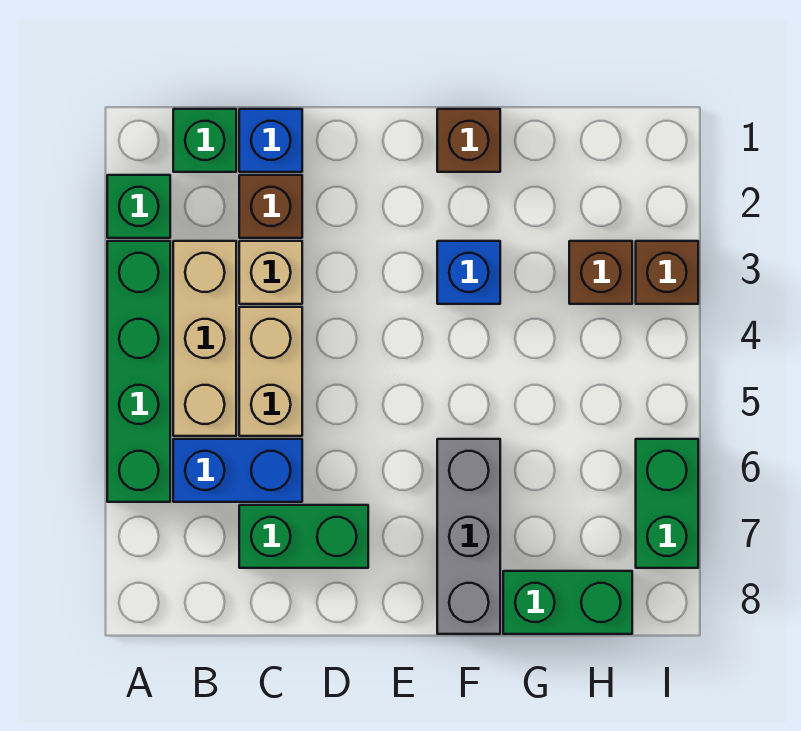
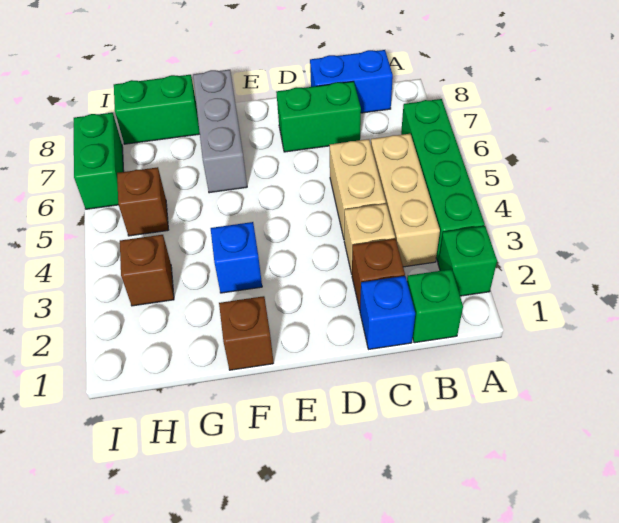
blue brick B6:C6 level 1 -> blue brick B8:C8 level 1
brown brick I3 level 1 -> brown brick H5 level 1

